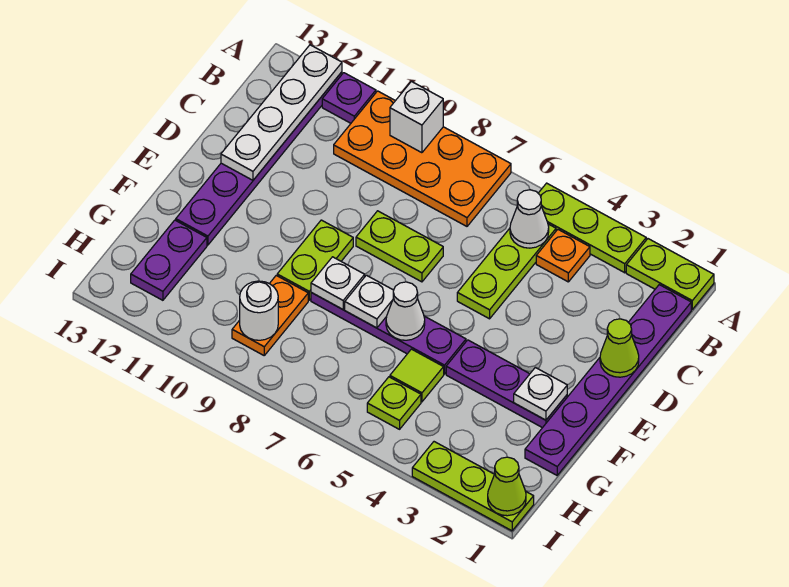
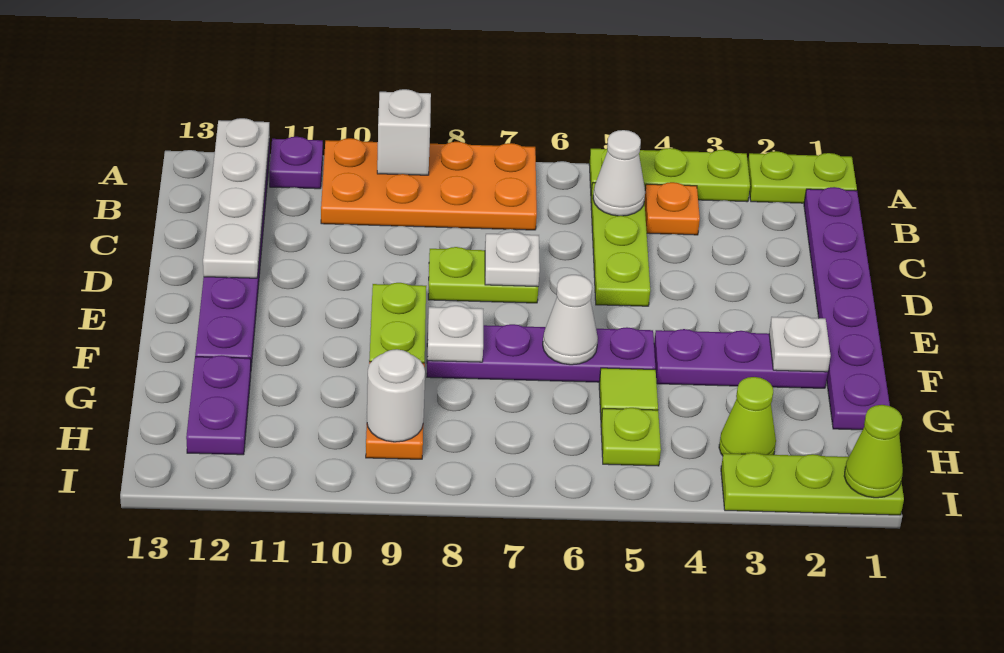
lime cone D1 level 2 -> lime cone H3 level 1
white plate F7 level 2 -> white plate D7 level 2

